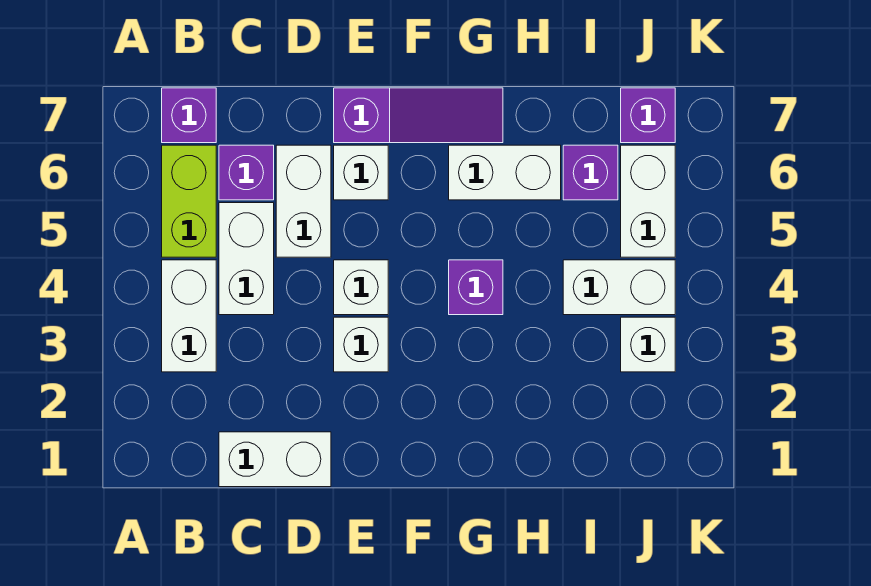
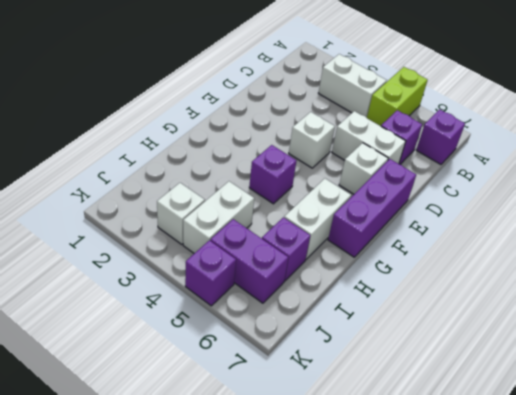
lime brick B5:B6 level 1 -> lime brick A5:B5 level 1
white brick C1:D1 level 1 -> none
white brick C4:C5 level 1 -> none
white brick E3 level 1 -> none
purple slope E7:G7 level 1 top E -> purple brick E7:G7 level 1
white brick J5:J6 level 1 -> purple brick J5:J6 level 1
purple brick J7 level 1 -> purple brick K5 level 1

